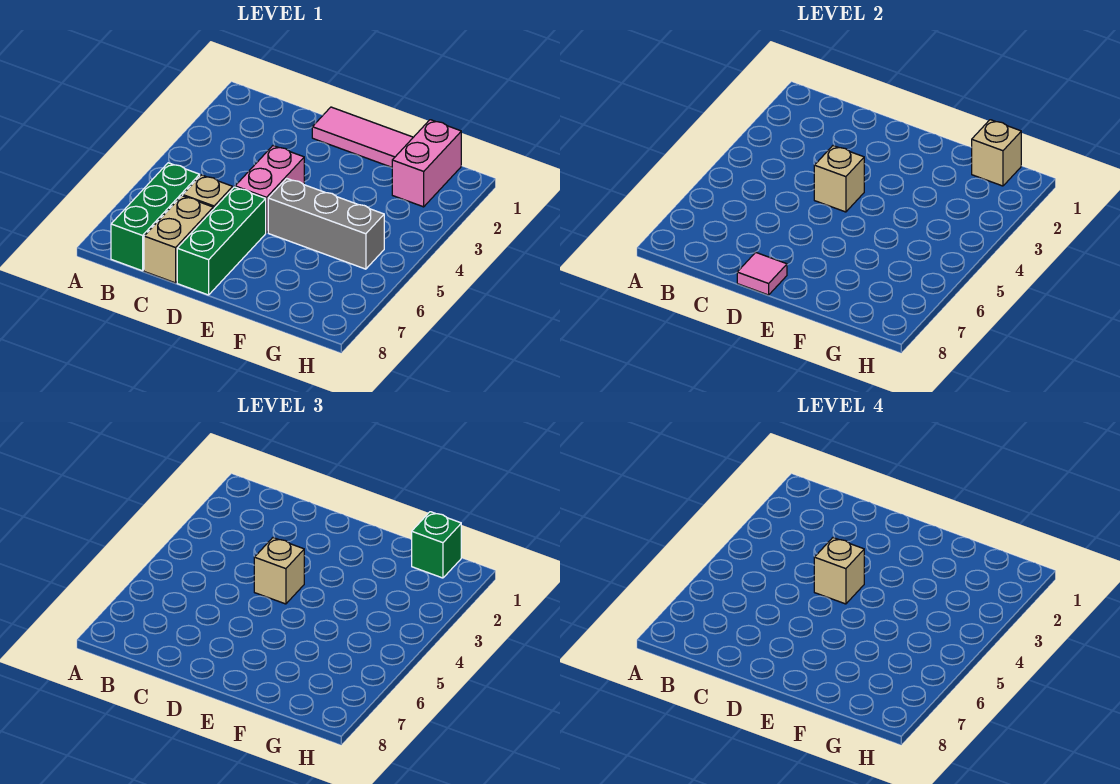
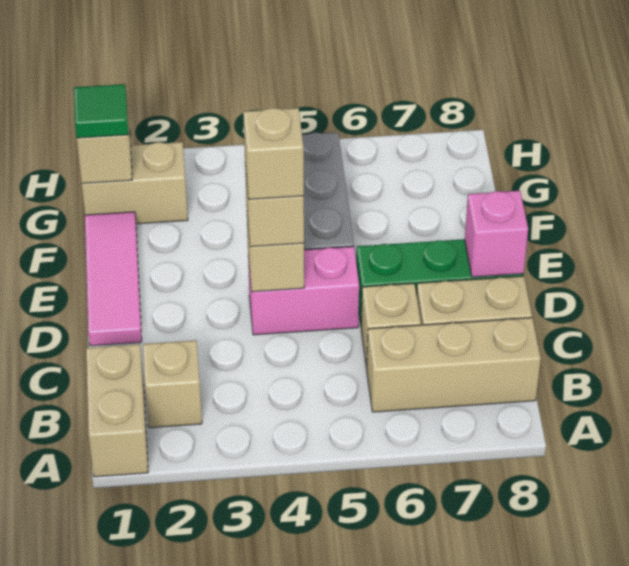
none -> tan brick A1:B1 level 1
none -> tan brick B2 level 1
green brick B6:B8 level 1 -> tan brick B6:B8 level 1
pink tile D8 level 2 -> pink brick D8 level 2
pink brick G1:G2 level 1 -> tan brick G1:G2 level 1
green brick G1 level 3 -> green tile G1 level 3

